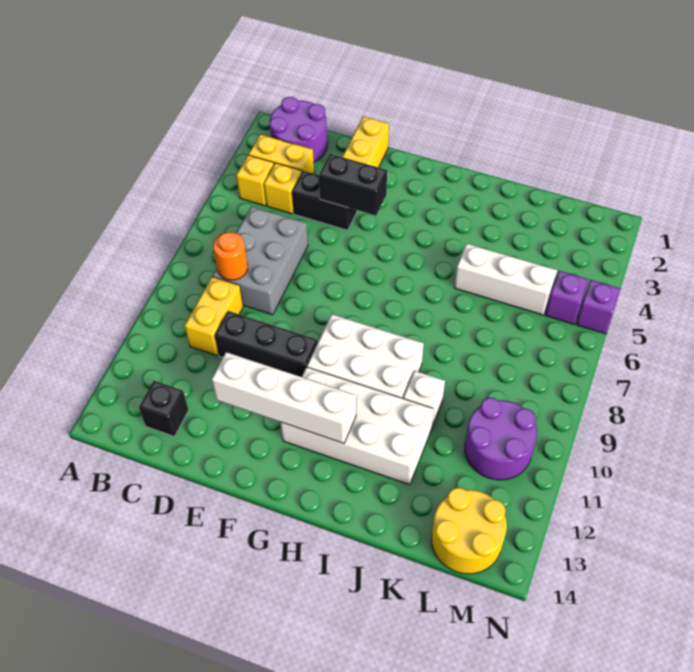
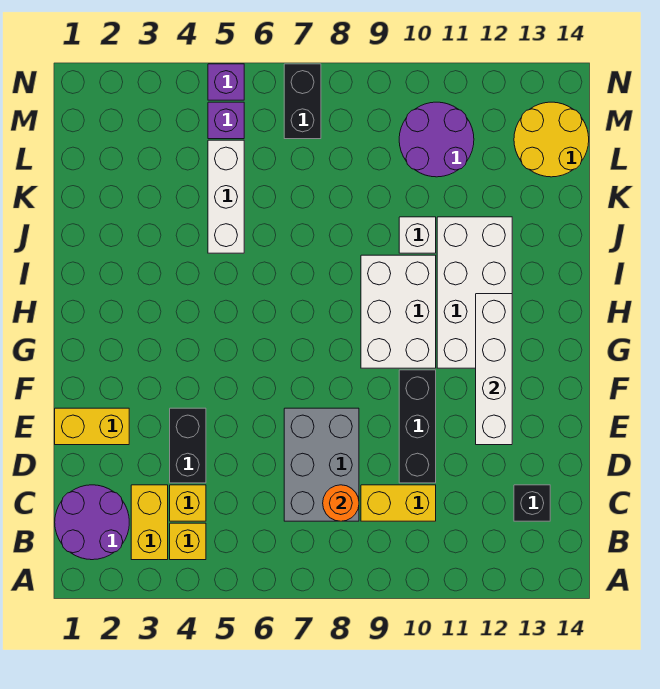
grey brick C6:D8 level 1 -> grey brick C7:E8 level 1
black brick E4:F4 level 2 -> black brick M7:N7 level 1

